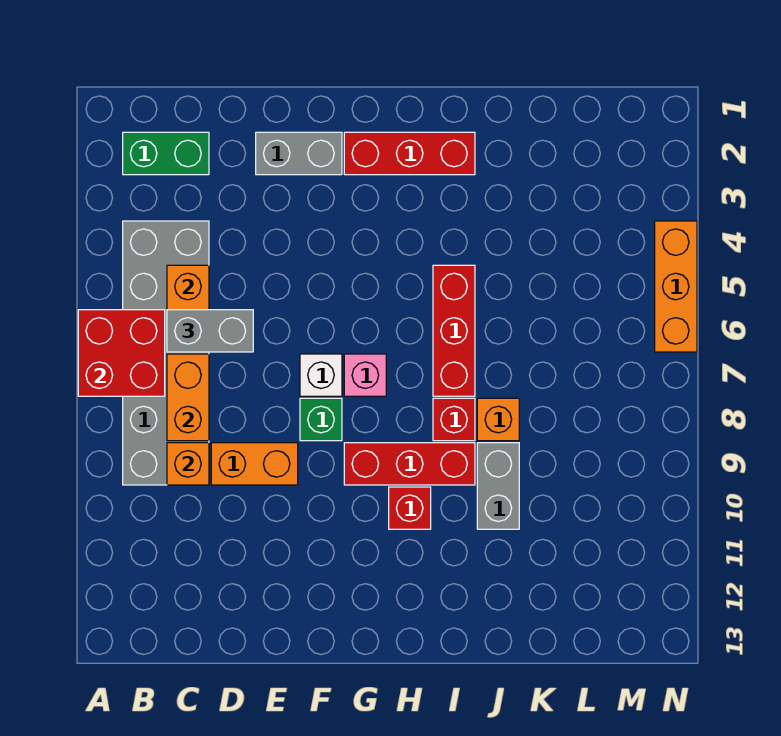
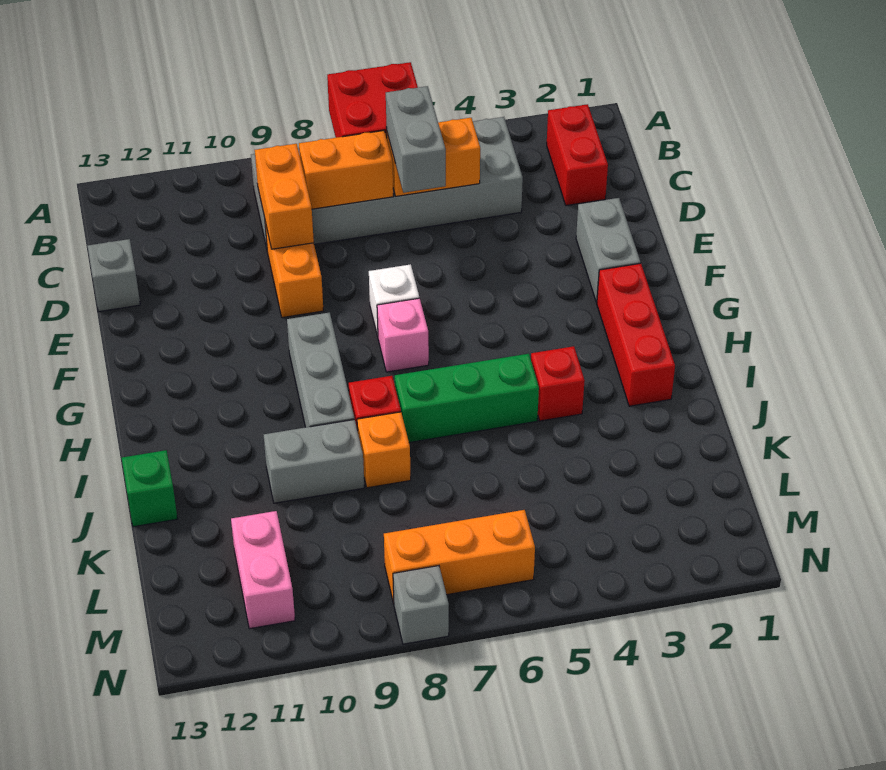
green brick B2:C2 level 1 -> red brick B2:C2 level 1
orange brick C9 level 2 -> orange brick C9:D9 level 2
none -> grey brick D13 level 1
green brick F8 level 1 -> green brick J13 level 1
red brick G9:I9 level 1 -> grey brick G9:I9 level 1
red brick H10 level 1 -> red brick I4 level 1
red brick I5:I7 level 1 -> green brick I5:I7 level 1
none -> pink brick L11:M11 level 1
orange brick N4:N6 level 1 -> orange brick M6:M8 level 1
none -> grey brick N8 level 1

